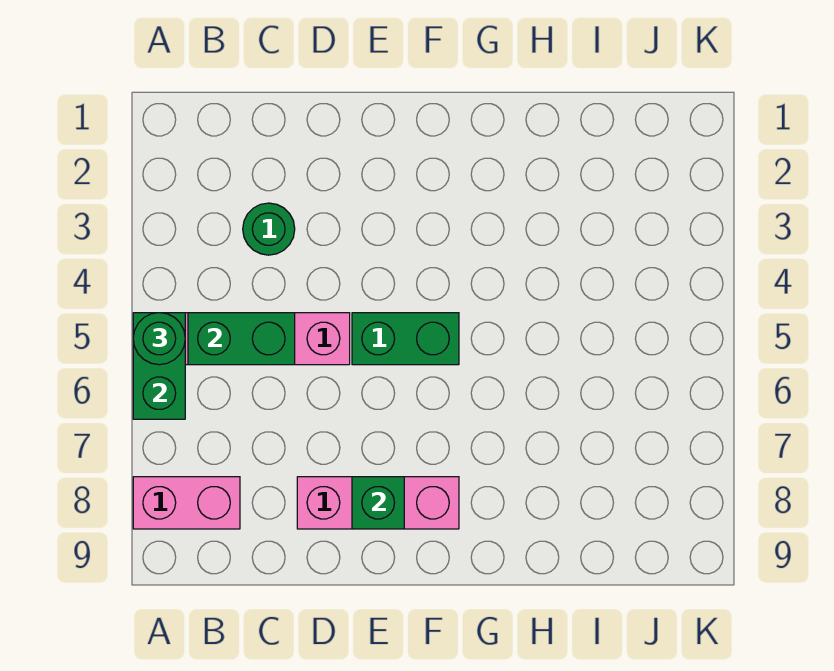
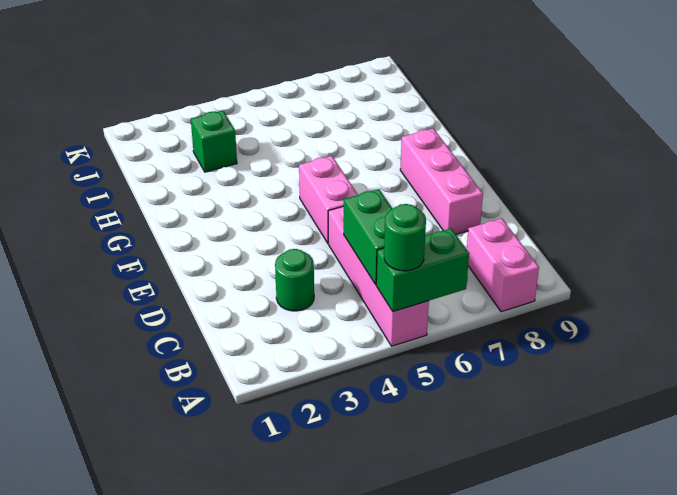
green brick E5:F5 level 1 -> pink brick E5:F5 level 1
green brick E8 level 2 -> green brick I3 level 1

